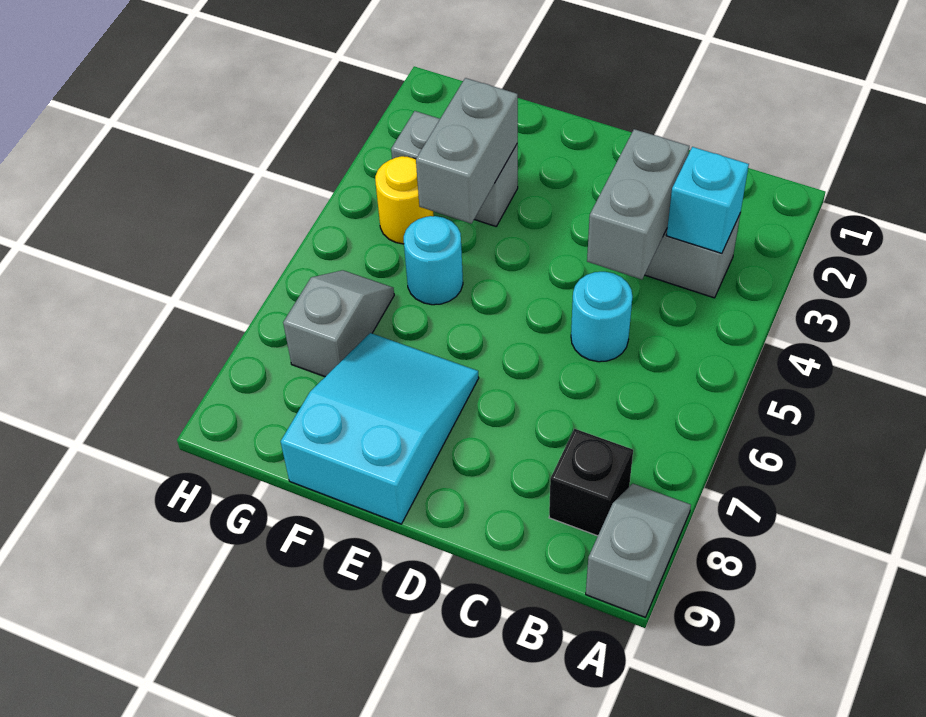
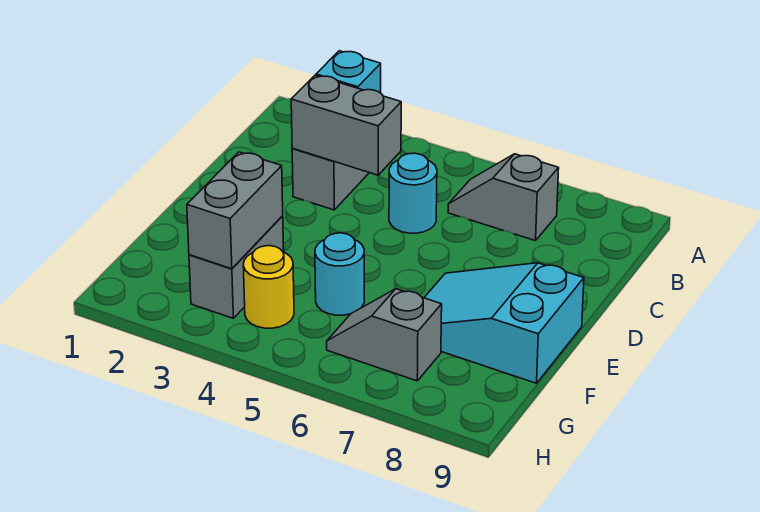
grey slope A8:A9 level 1 top 9 -> grey slope B6:B7 level 1 top 7
black brick B8 level 1 -> none
grey brick F3:F4 level 2 -> grey brick F3:G3 level 2

